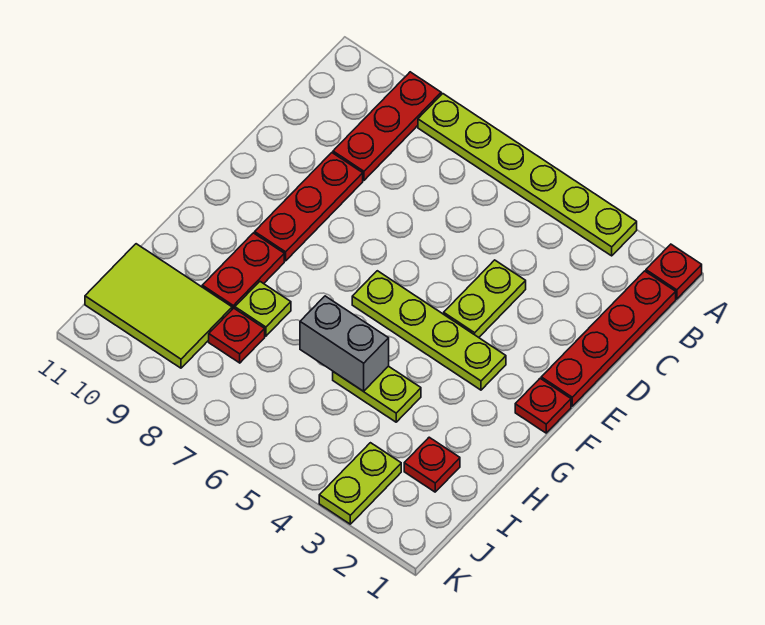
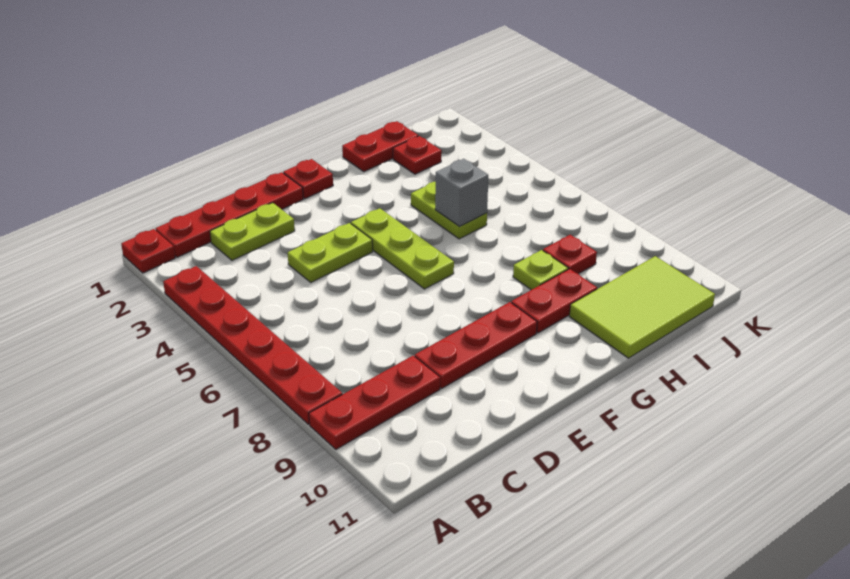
lime plate A3:A8 level 1 -> red plate A3:A8 level 1
lime plate F3:F6 level 1 -> lime plate F4:F6 level 1
none -> red plate H1:I1 level 1
grey brick H5:H6 level 2 -> grey brick H5 level 2
lime tile I9:J11 level 1 -> lime tile H10:J11 level 1
lime plate J3:K3 level 1 -> lime plate C2:D2 level 1

